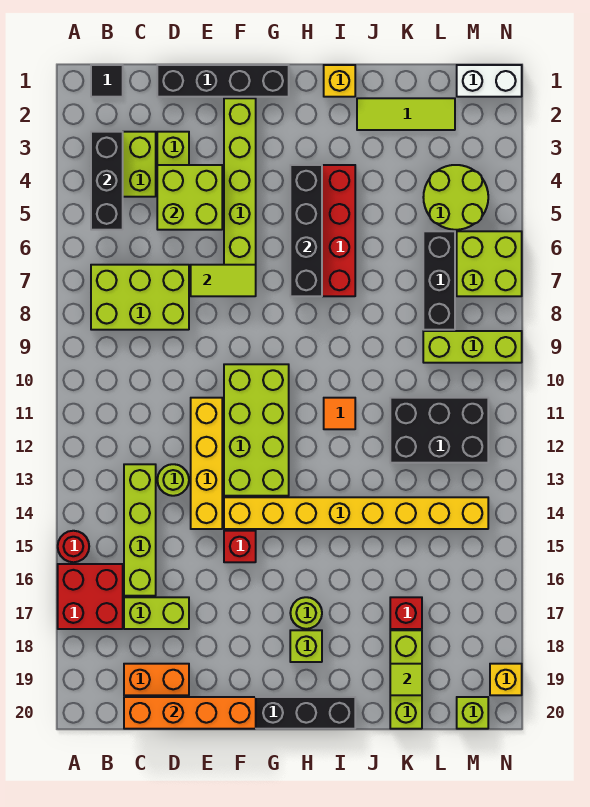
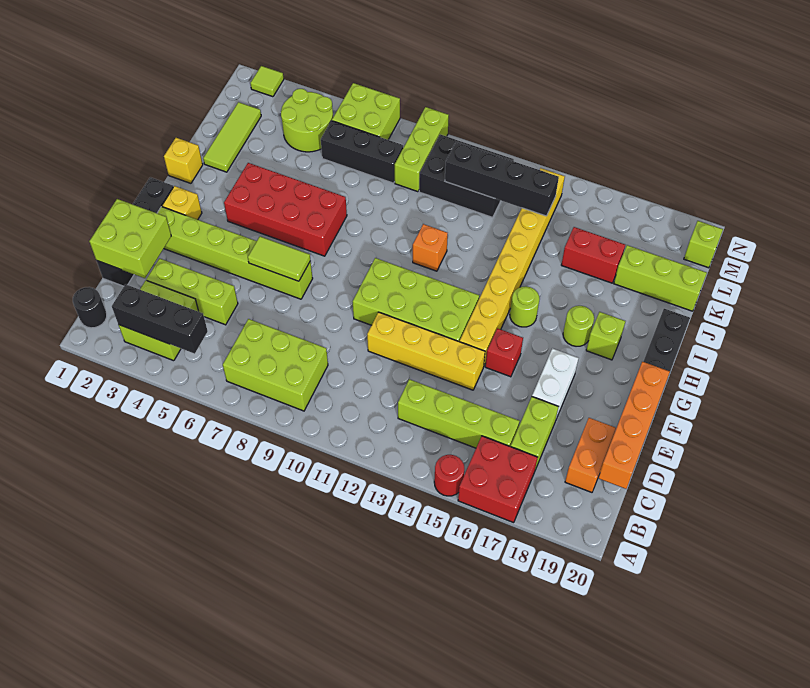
black tile B1 level 1 -> black round brick B1 level 1
lime brick B7:D8 level 1 -> lime brick B7:C9 level 1
lime brick D4:E5 level 2 -> lime brick D1:E2 level 2
lime round brick D13 level 1 -> lime round brick H15 level 1
lime tile E7:F7 level 2 -> lime tile F6:F7 level 2
black brick H4:H7 level 2 -> black brick L11:L14 level 2
orange tile I11 level 1 -> orange brick I11 level 1
black brick K11:M12 level 1 -> black brick L10:M12 level 1
red brick K17 level 1 -> red brick K16:K17 level 1
lime tile K19 level 2 -> lime tile N2 level 1
white brick M1:N1 level 1 -> white brick E17:F17 level 1
yellow brick N19 level 1 -> yellow brick G2 level 1

